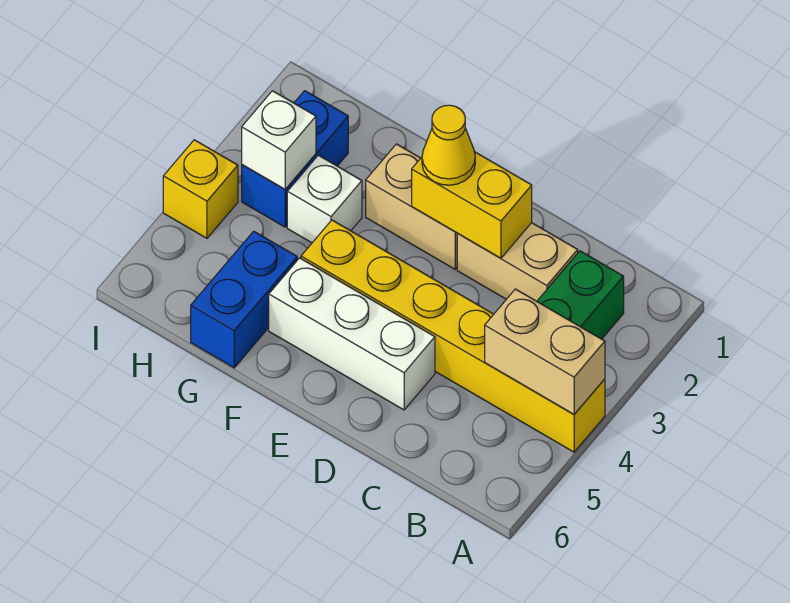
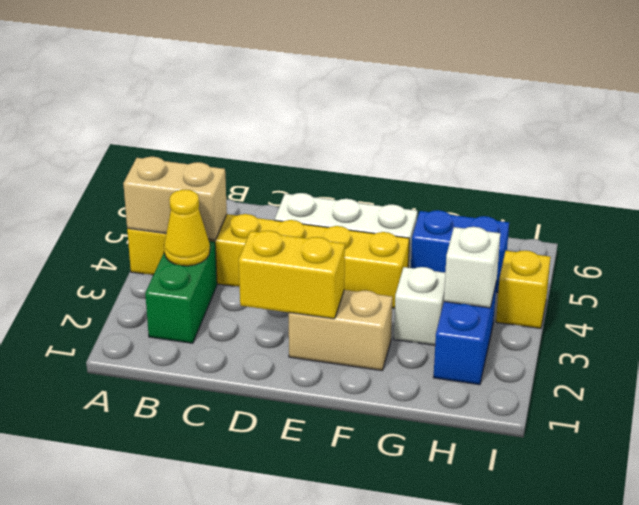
tan brick C2:D2 level 1 -> none
yellow cone E2 level 3 -> yellow cone B3 level 2
blue brick G5:G6 level 1 -> blue brick G5:H5 level 1

